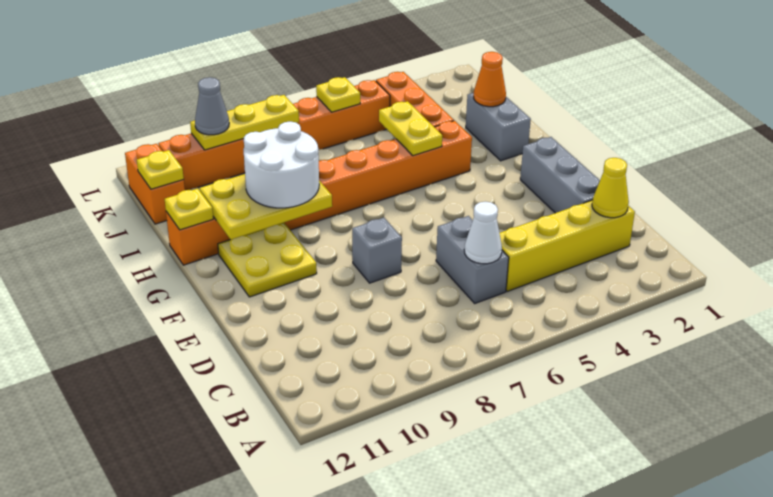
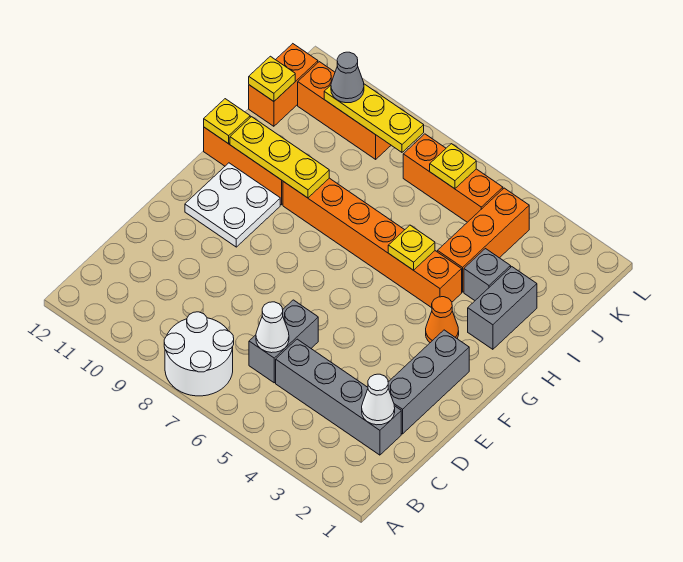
yellow brick C2:C5 level 1 -> grey brick C2:C5 level 1
yellow cone C2 level 2 -> white cone C2 level 2
grey brick E8 level 1 -> grey brick I3 level 1
yellow plate F10:G11 level 1 -> white plate F10:G11 level 1
yellow plate G9:H11 level 2 -> yellow plate H9:H11 level 2
white round brick G9:H10 level 3 -> white round brick A7:B8 level 1
yellow plate H5:I5 level 2 -> yellow plate H5 level 2
orange cone I2 level 2 -> orange cone G3 level 1

